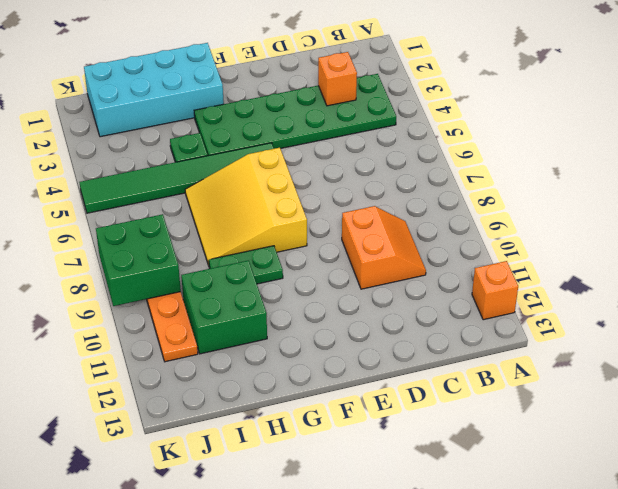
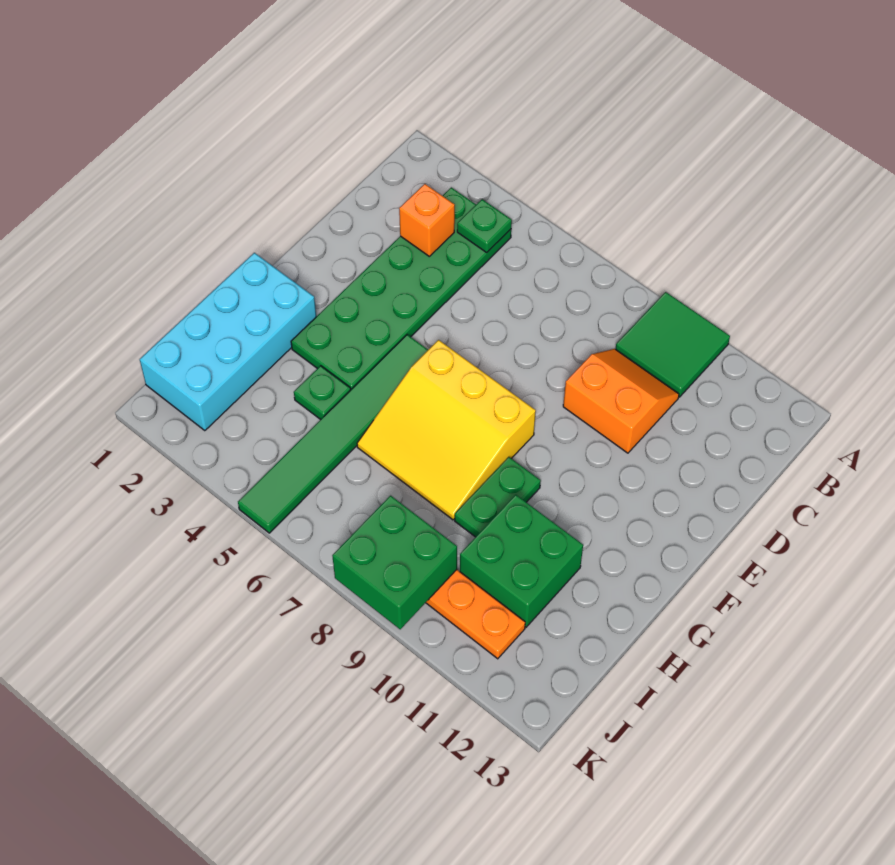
none -> green tile A9:B10 level 1
orange brick A12 level 1 -> none
none -> green plate B4 level 2

